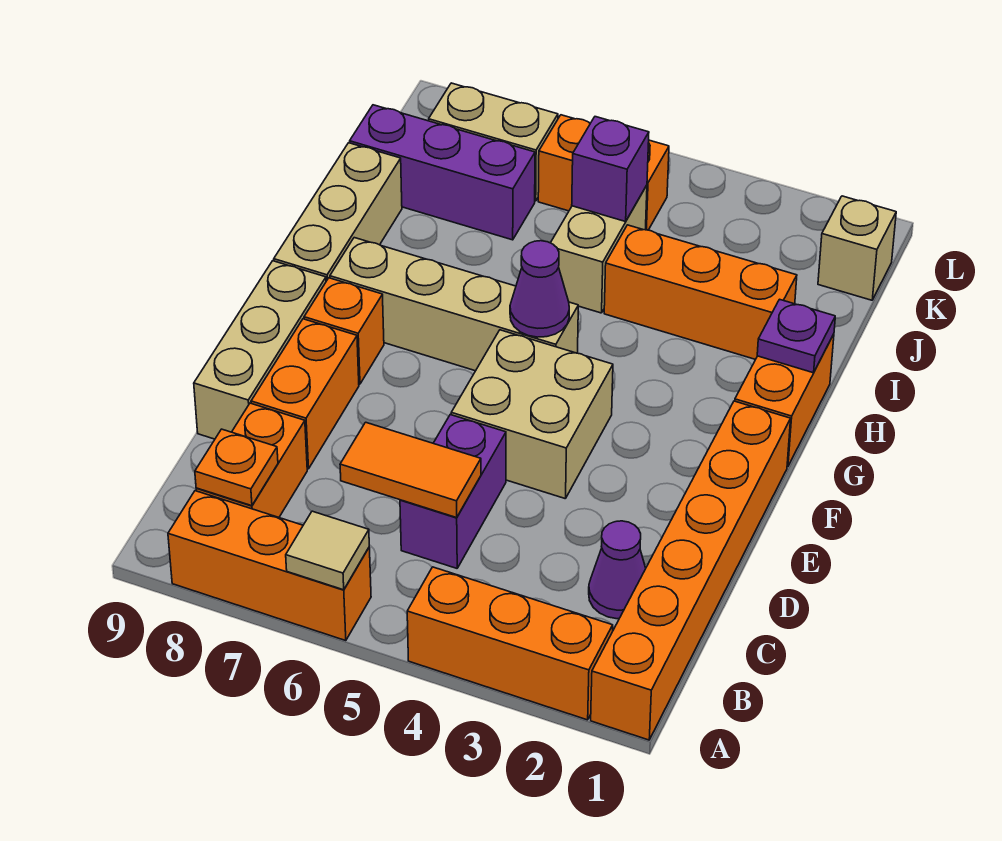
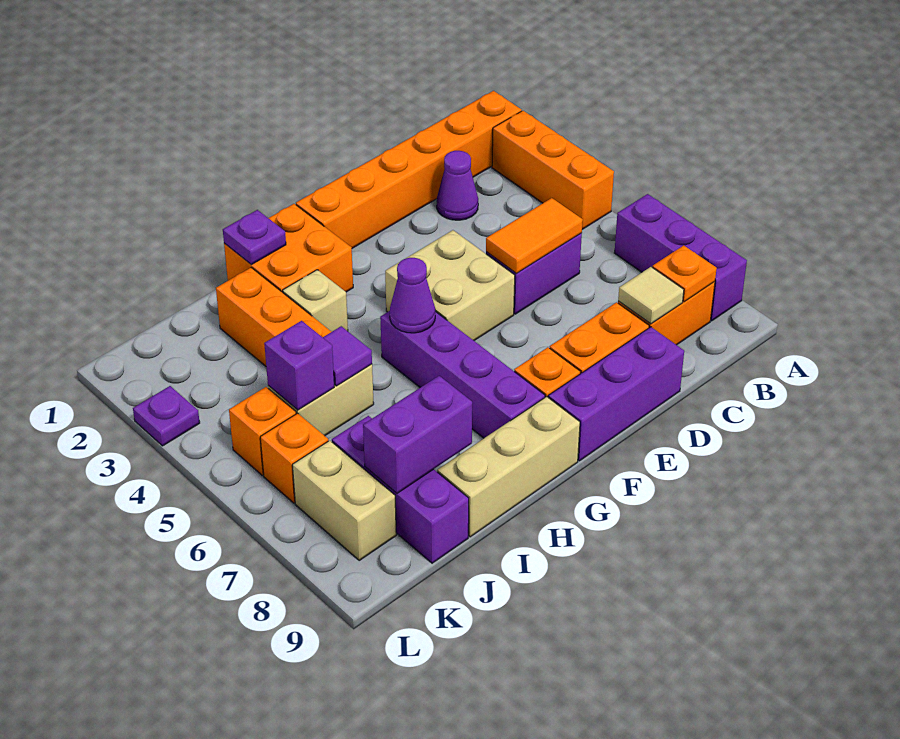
orange brick A6:A8 level 1 -> purple brick A6:A8 level 1
tan tile A6 level 2 -> tan tile C8 level 2
orange tile C5:C6 level 2 -> orange tile C5:D5 level 2
tan brick D9:F9 level 1 -> purple brick D9:F9 level 1
orange brick G1:H1 level 1 -> orange brick G1:H2 level 1
tan brick G5:G8 level 1 -> purple brick G5:G8 level 1
none -> purple tile I5 level 2
none -> purple brick I8:J8 level 2
tan brick K1 level 1 -> tan brick H3 level 1
none -> purple plate L3 level 1

